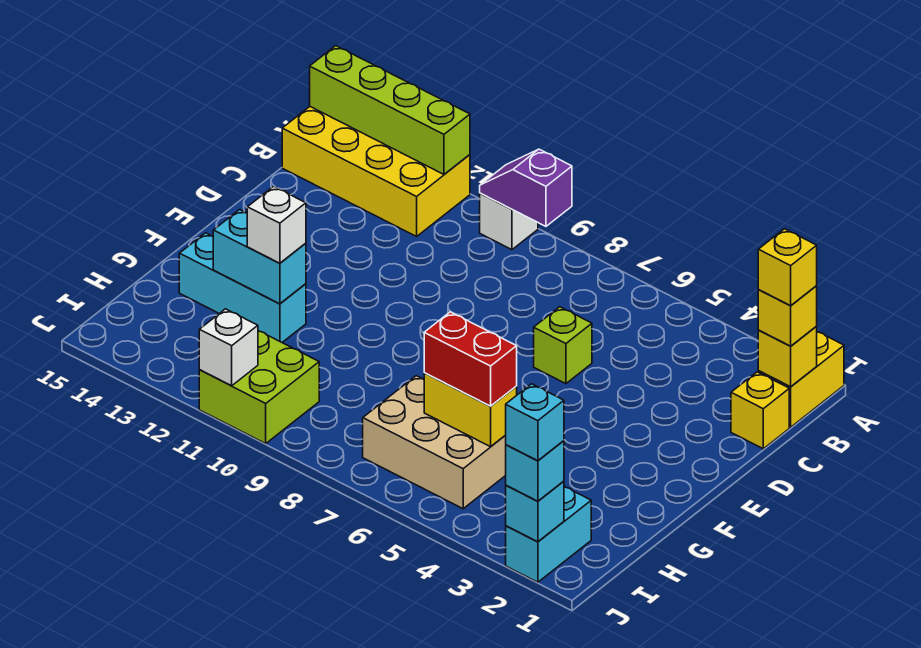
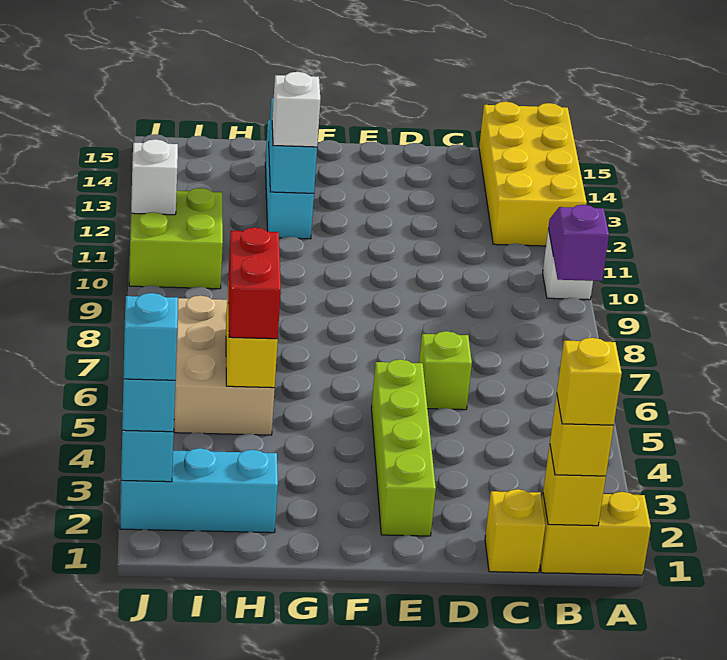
lime brick A12:A15 level 2 -> lime brick E2:E5 level 1
cyan brick I2:J2 level 1 -> cyan brick H2:J2 level 1

